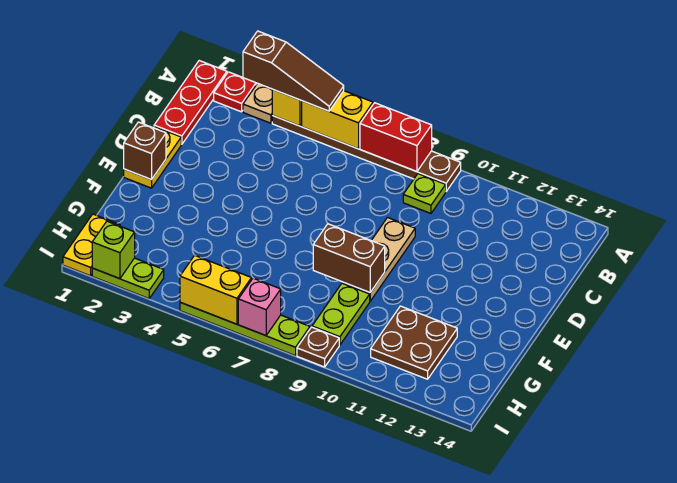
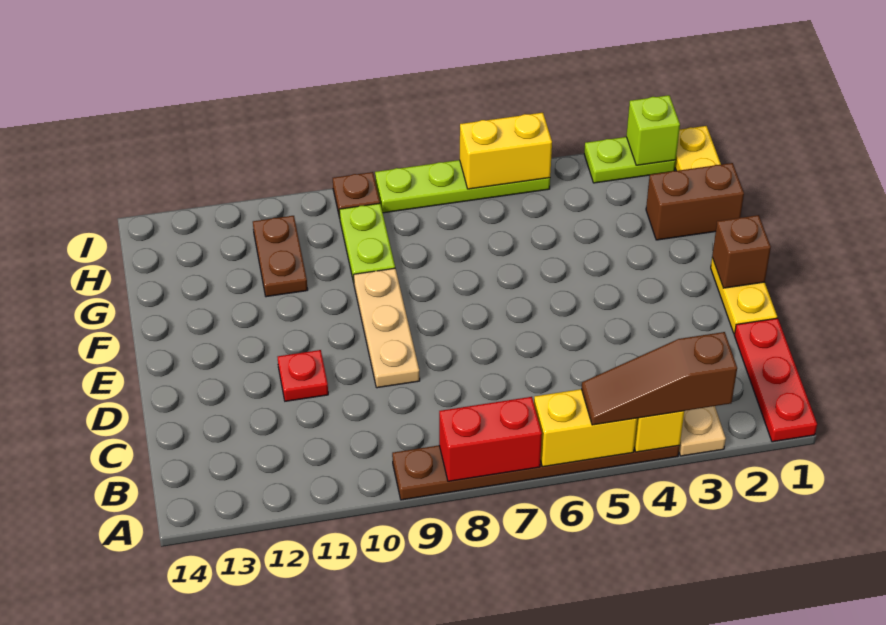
red plate A2 level 1 -> red plate D11 level 1
lime plate B9 level 1 -> none
brown brick F8:F9 level 2 -> brown brick G1:G2 level 1
brown plate G11:H12 level 1 -> brown plate G11:H11 level 1
pink brick I7 level 2 -> none

